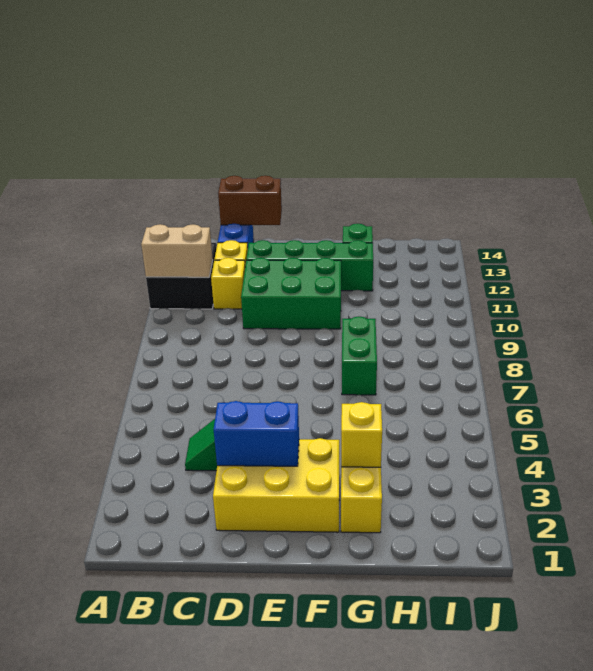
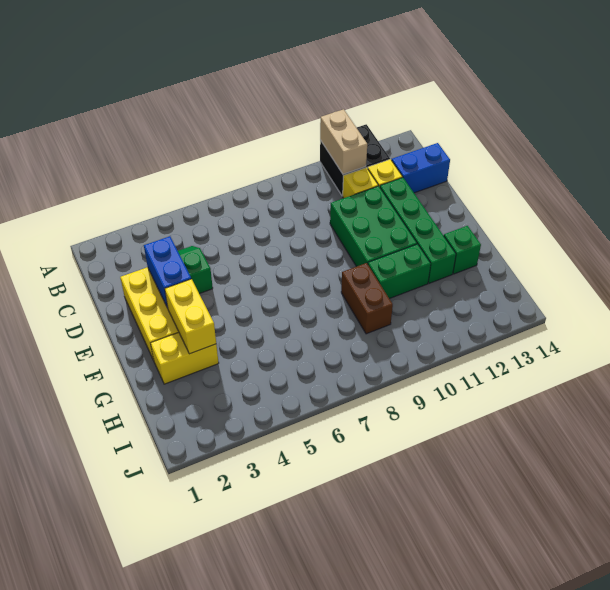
brown brick C14:D14 level 2 -> brown brick G9:H9 level 1
yellow brick G3 level 2 -> yellow brick F3:G3 level 2
green brick G7:G8 level 1 -> green brick G10:G11 level 1

